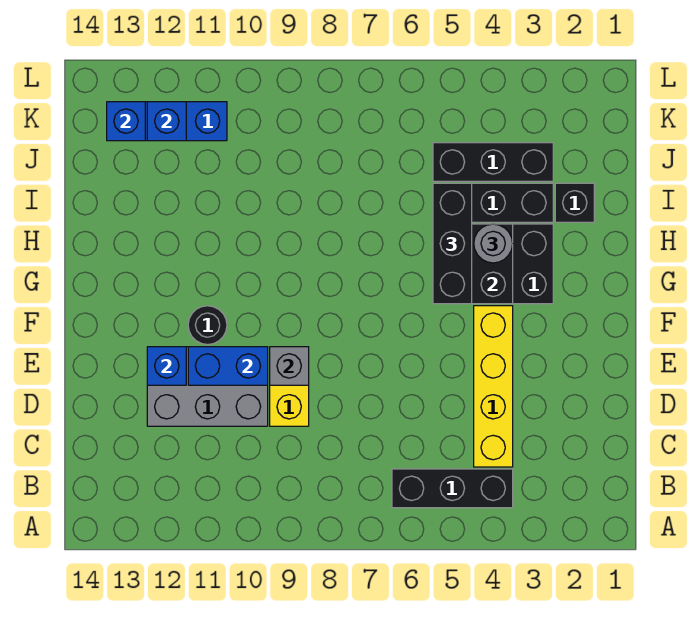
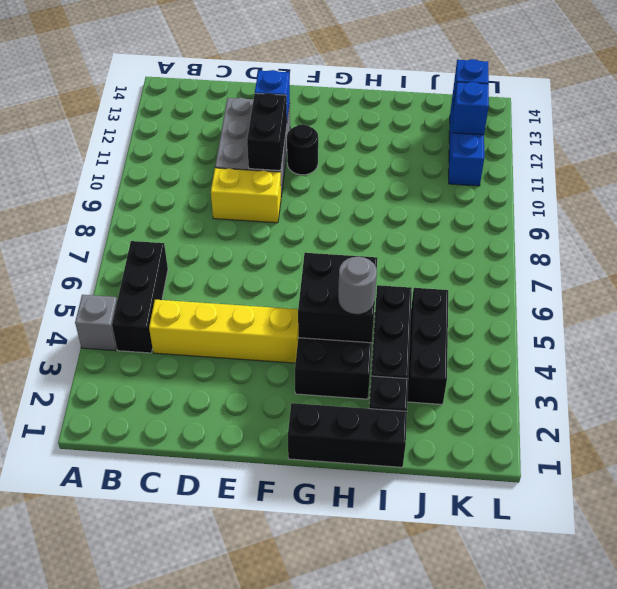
grey brick E9 level 2 -> grey brick A4 level 1
blue brick E10:E11 level 2 -> black brick E10:E11 level 2
black brick G5:I5 level 3 -> black brick G1:I1 level 1

